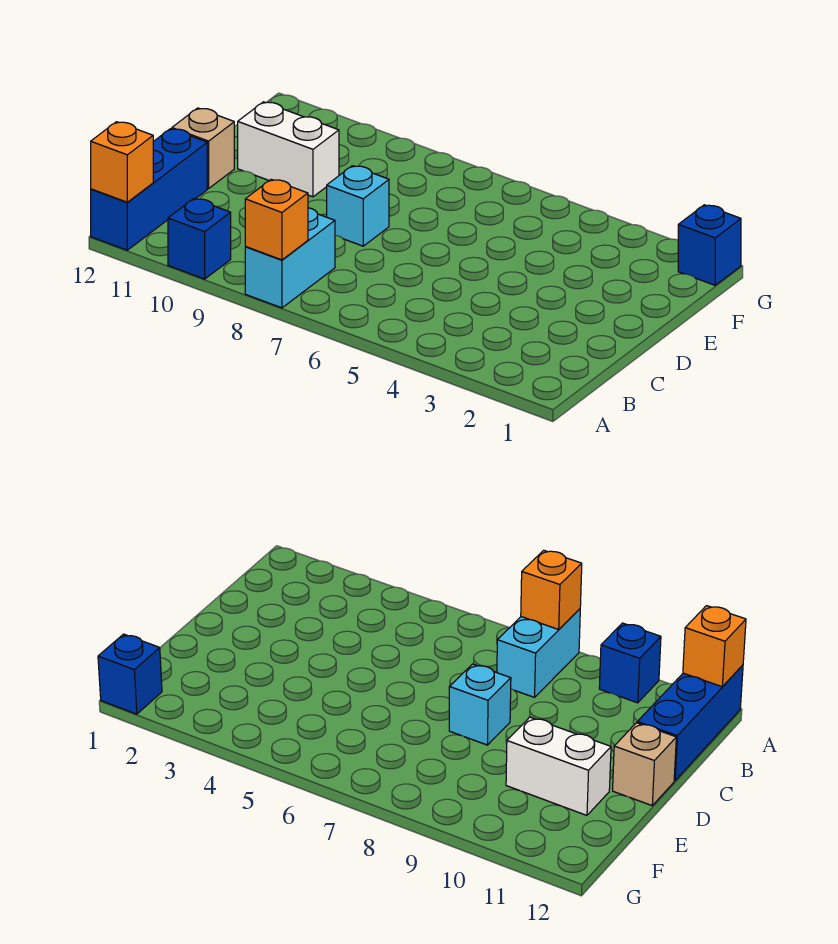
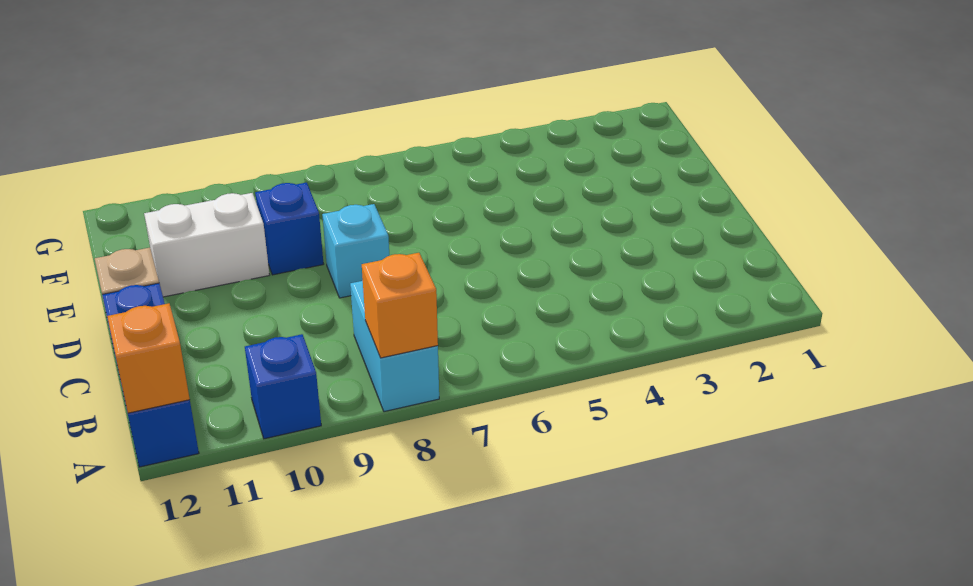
blue brick G1 level 1 -> blue brick E9 level 1

